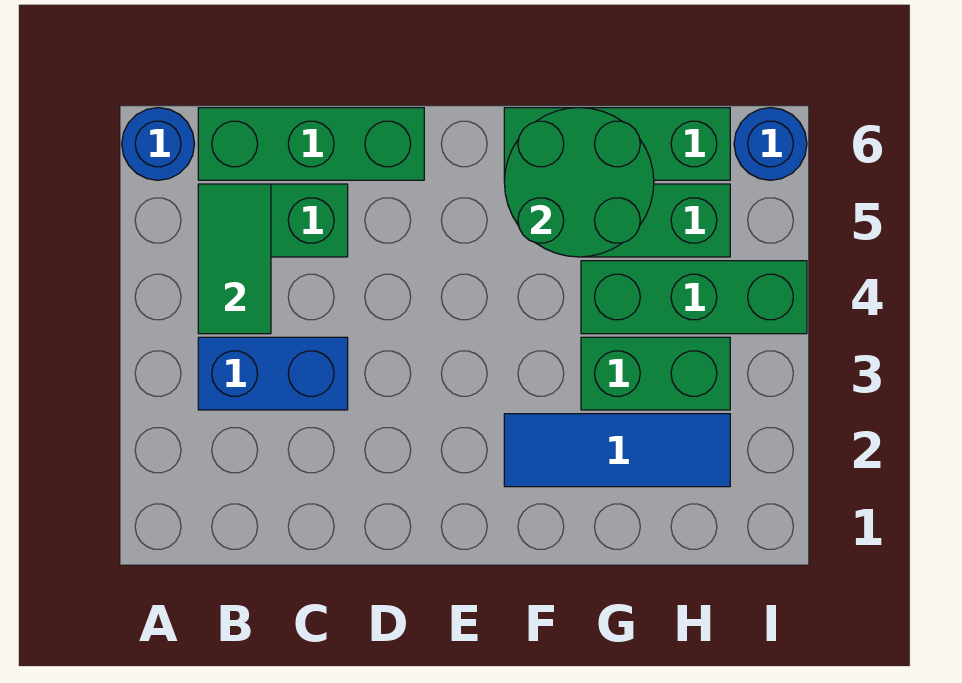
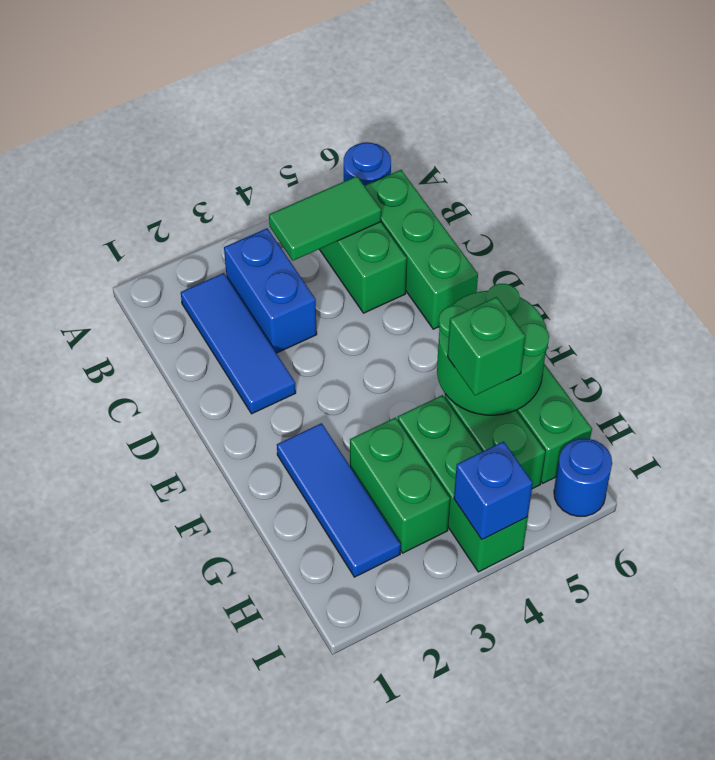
none -> blue tile B2:D2 level 1
none -> green brick G5 level 3
none -> blue brick I4 level 2

